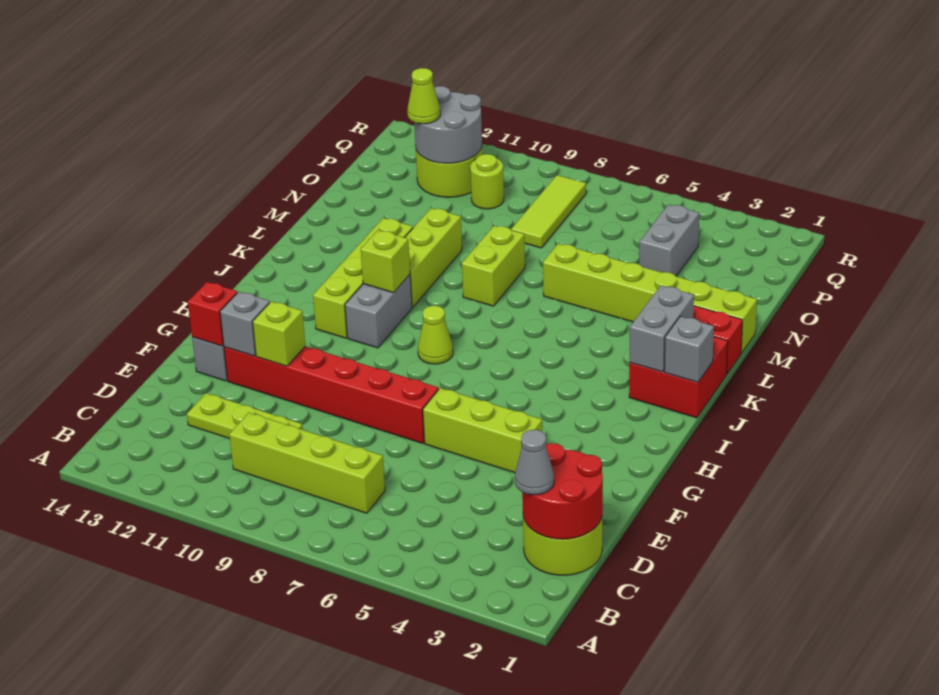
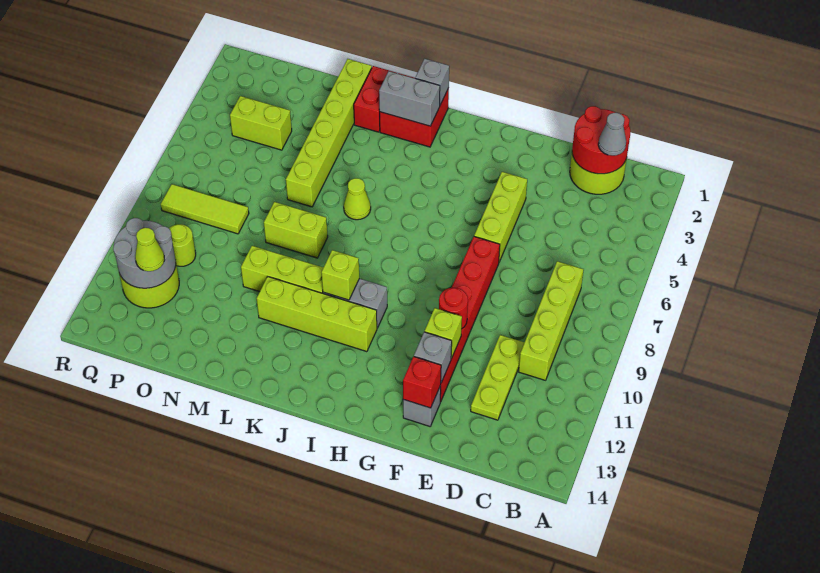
none -> red round brick F10 level 2
lime cone I8 level 1 -> lime cone K6 level 1
grey brick O4:P4 level 1 -> lime brick O4:P4 level 1

